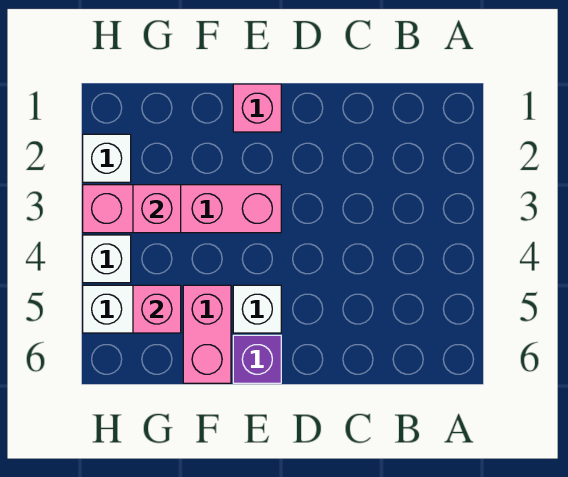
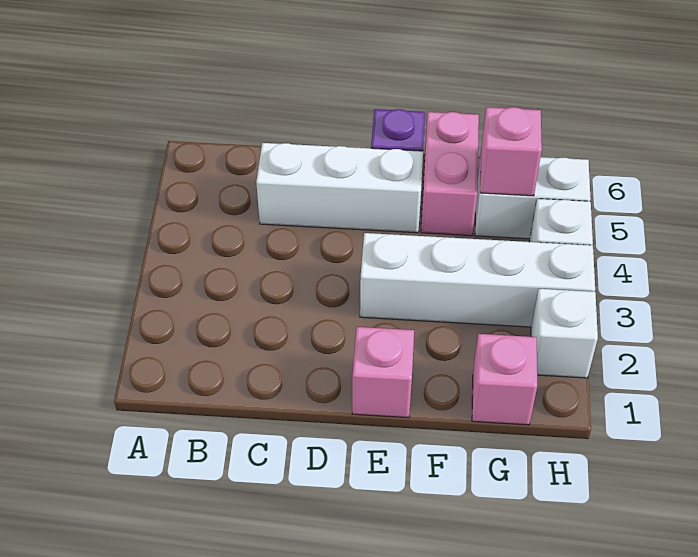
pink brick E3:H3 level 1 -> white brick E3:H3 level 1
white brick E5 level 1 -> white brick C5:E5 level 1
pink brick G3 level 2 -> pink brick G1 level 1

